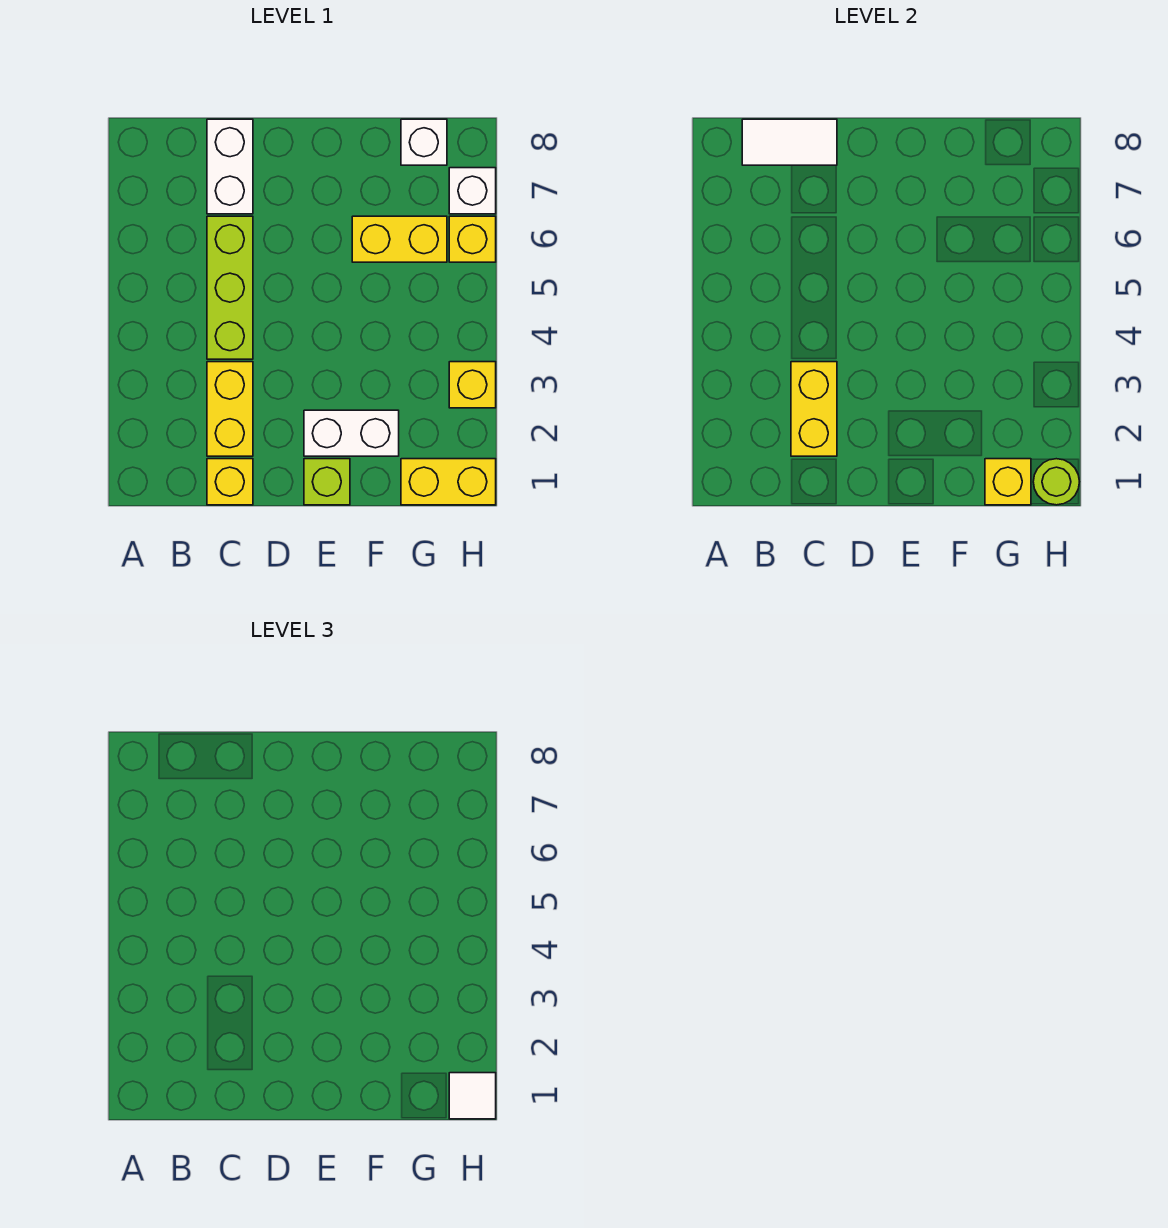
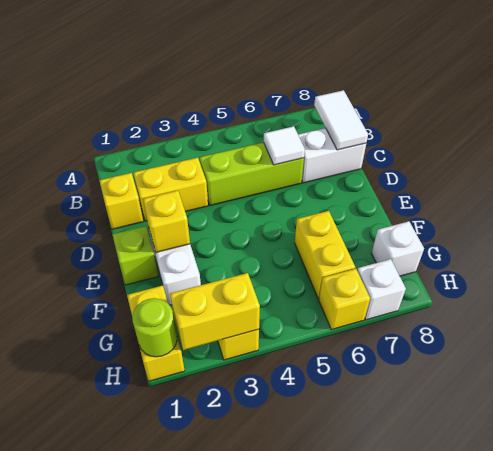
yellow brick C2:C3 level 2 -> yellow brick H2:H3 level 2
yellow brick G1 level 2 -> yellow brick E2 level 2
white tile H1 level 3 -> white tile C6 level 2

